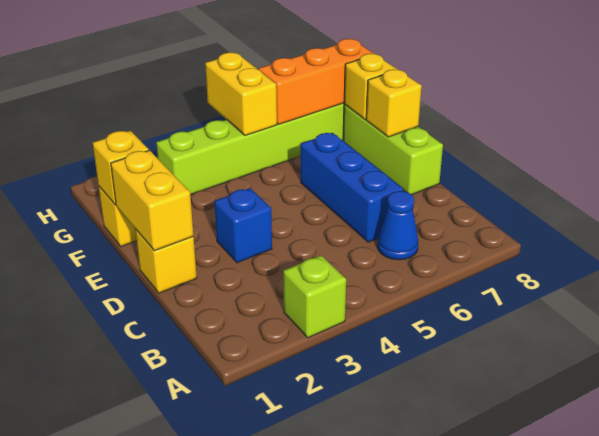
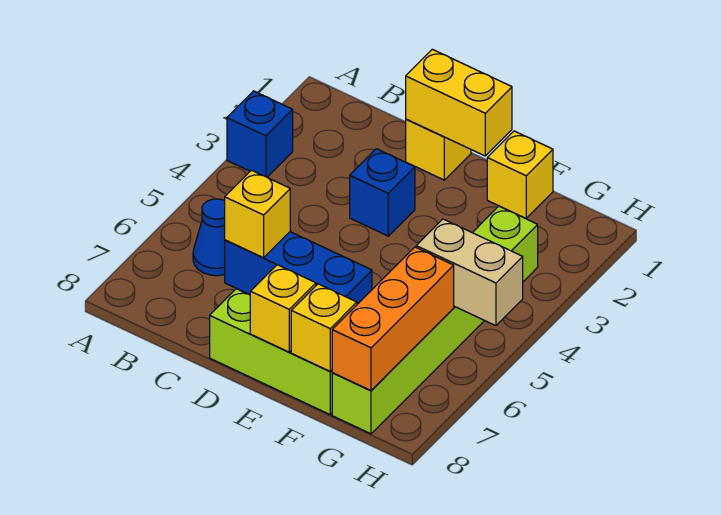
lime brick A3 level 1 -> blue brick A3 level 1
yellow brick F1 level 2 -> yellow brick C6 level 2
yellow brick G5:H5 level 2 -> tan brick G5:H5 level 2

